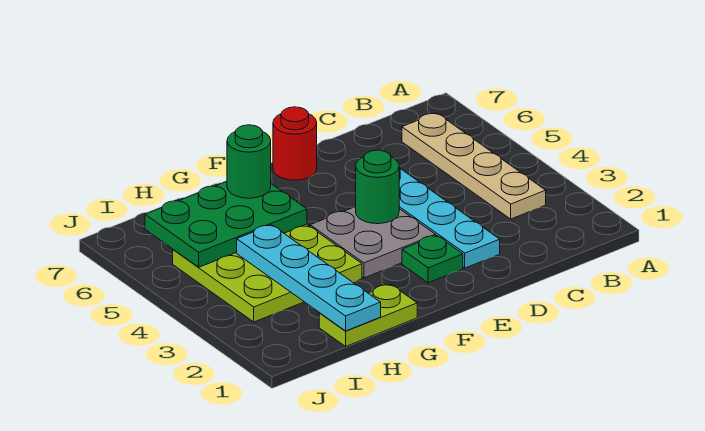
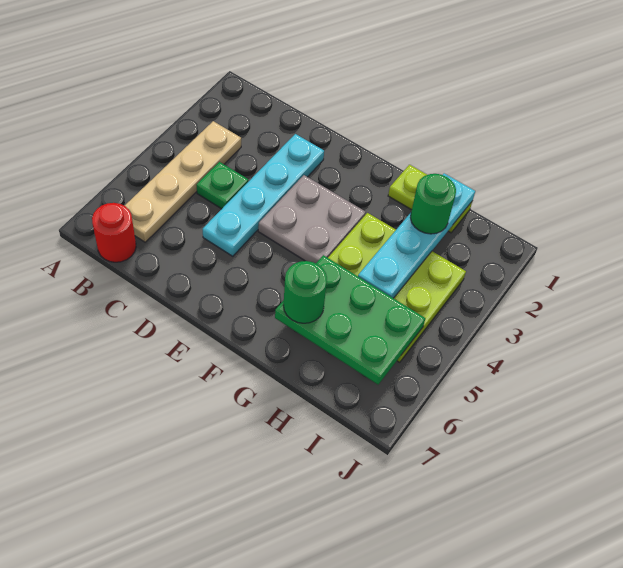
green plate E2 level 1 -> green plate C4 level 1
green round brick E4 level 2 -> green round brick H2 level 3
red round brick E7 level 1 -> red round brick B7 level 1

